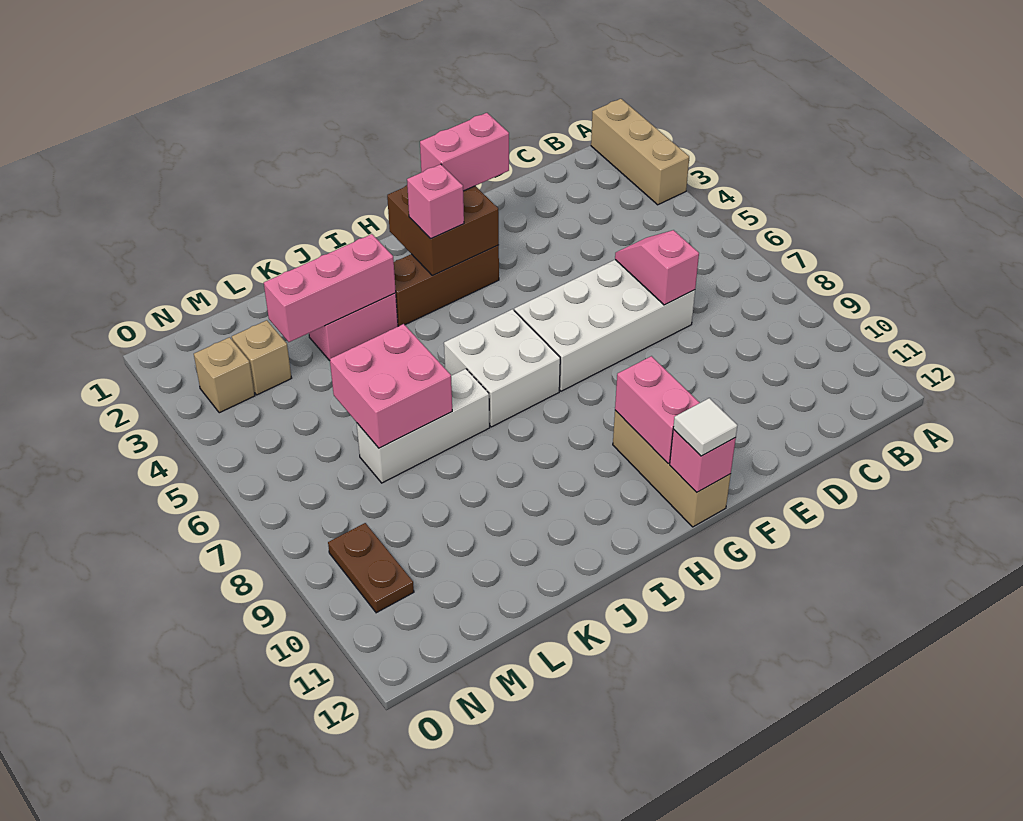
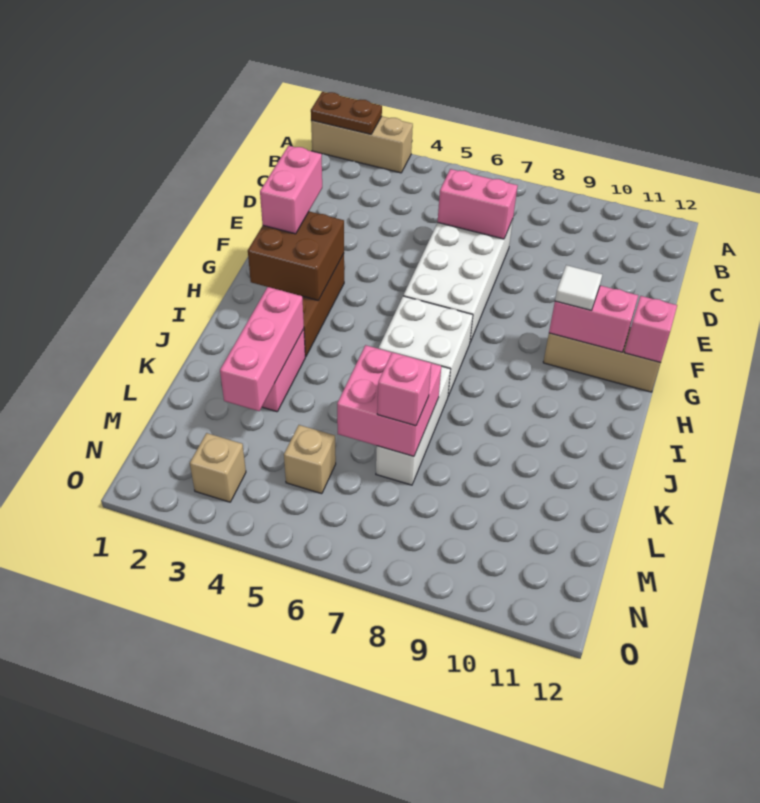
pink slope D6:D7 level 2 top 7 -> pink brick D6:D7 level 2
white tile G12 level 3 -> white tile G10 level 3
pink brick H3 level 3 -> pink brick L7 level 3
tan brick M3 level 1 -> tan brick M5 level 1
brown plate N9:N10 level 1 -> brown plate A1:A2 level 2

